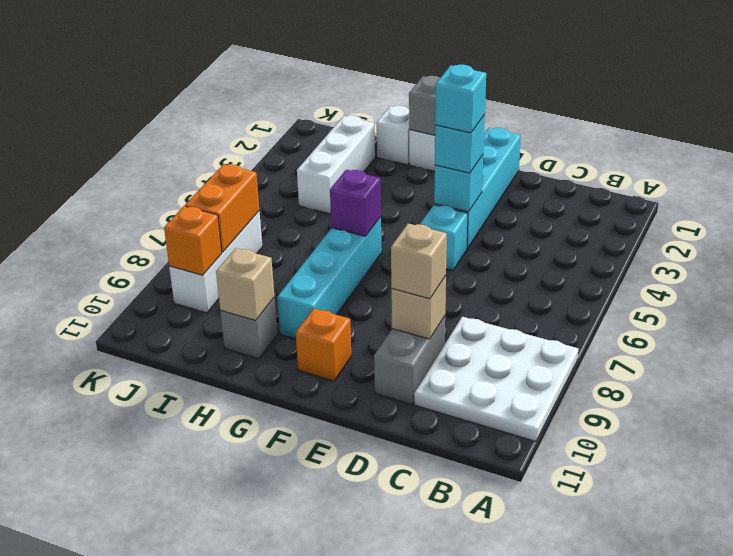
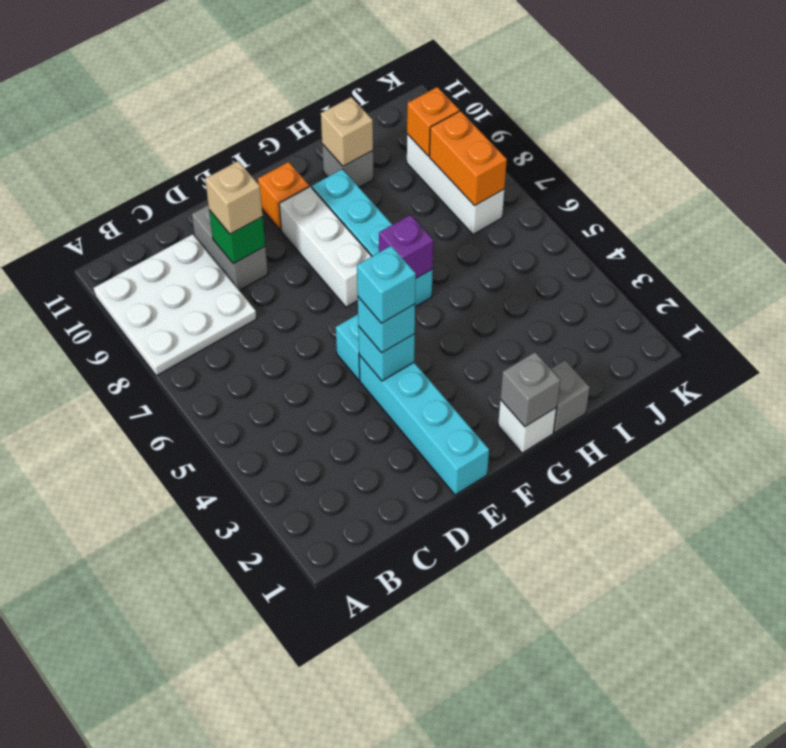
tan brick D9 level 2 -> green brick D9 level 2
white brick H1 level 1 -> grey brick H1 level 1
white brick I2:I4 level 1 -> white brick F7:F9 level 1

